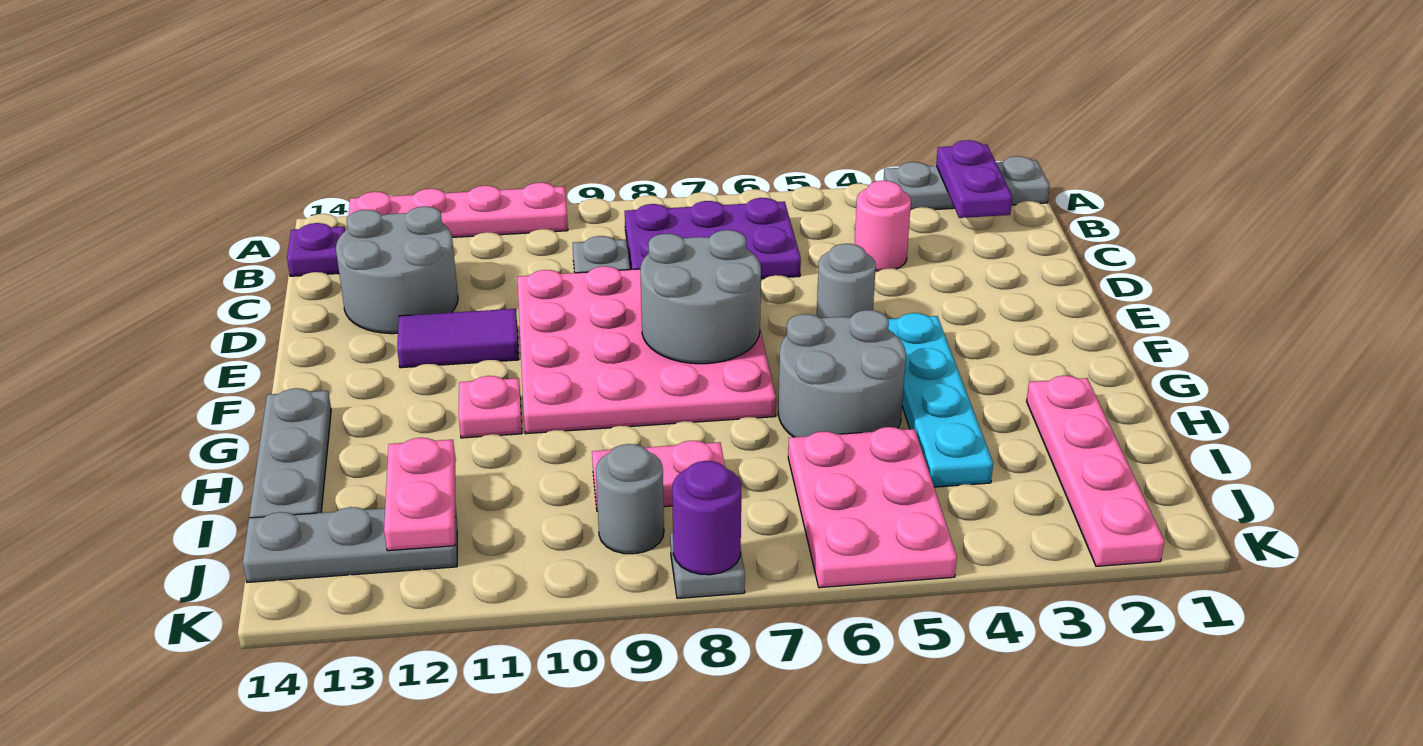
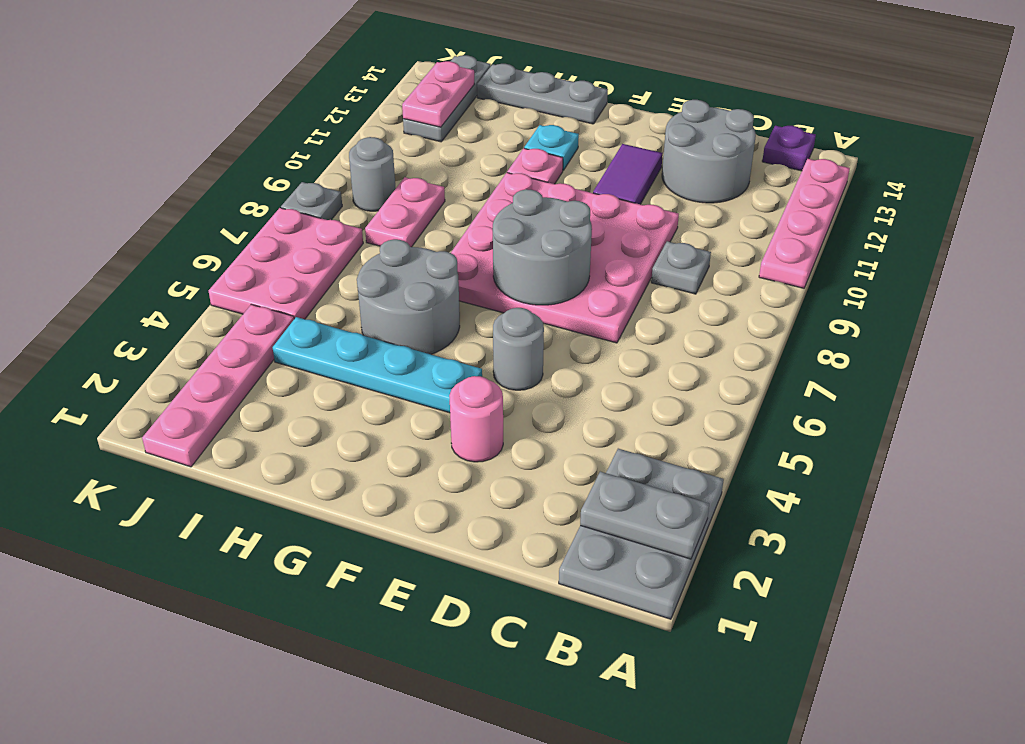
grey plate A1:A3 level 1 -> grey plate A1:B3 level 1
purple plate A2:B2 level 2 -> grey plate A2:B2 level 2
purple plate B6:C8 level 1 -> none
pink round brick C4 level 1 -> pink round brick E3 level 1
none -> cyan plate G12 level 1
pink plate H2:K2 level 1 -> pink plate J1:J4 level 1
pink plate I5:K6 level 1 -> pink plate J5:K7 level 1
pink plate I12:J12 level 2 -> pink plate J12:J13 level 2
purple round brick K8 level 2 -> none

